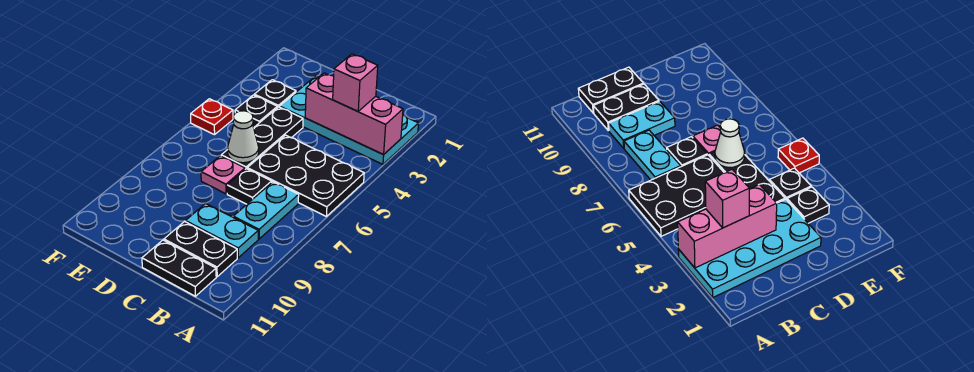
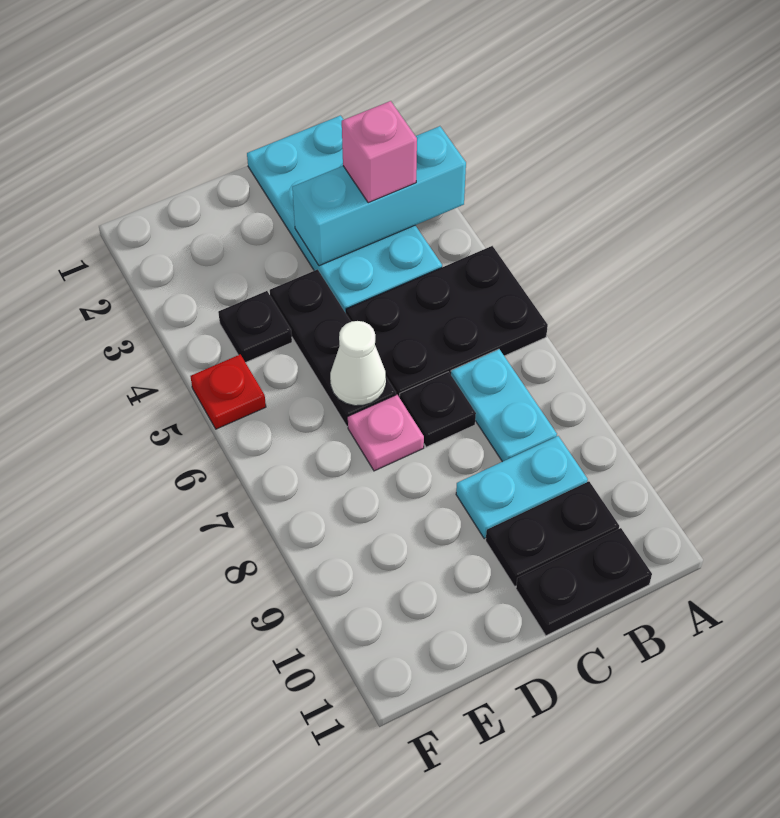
cyan plate A2:D3 level 1 -> cyan plate B1:C4 level 1
pink brick A3:C3 level 2 -> cyan brick A3:C3 level 2
black plate E3 level 1 -> none

